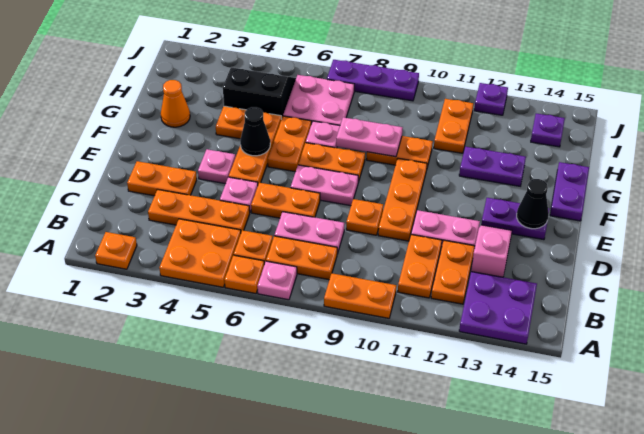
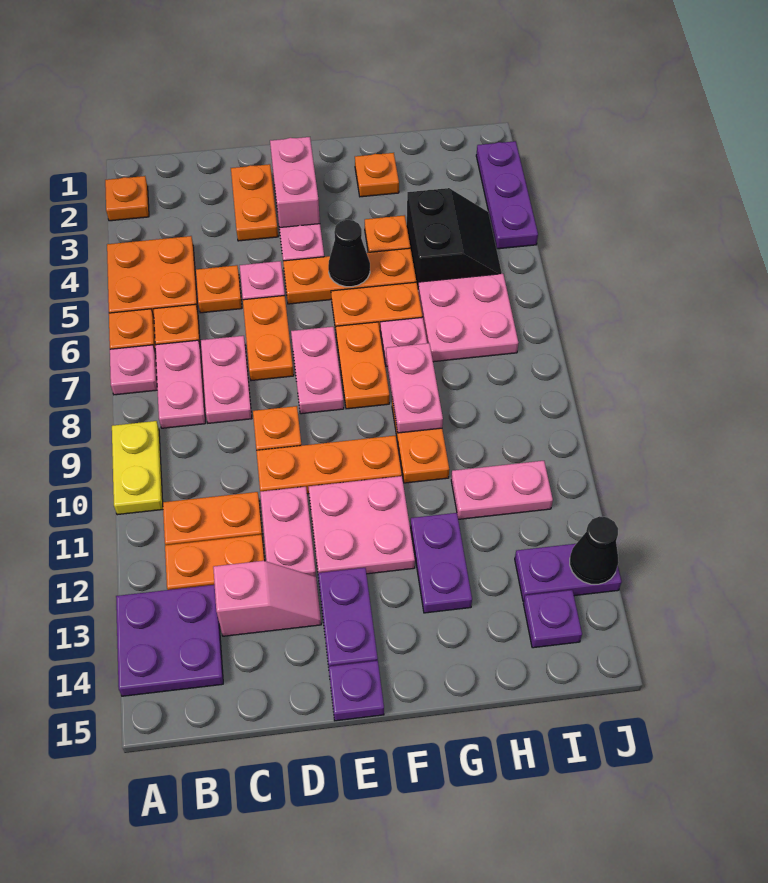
orange plate A9:A10 level 1 -> yellow plate A9:A10 level 1
orange plate B7:B8 level 1 -> pink plate B7:B8 level 1
orange plate C3:C5 level 1 -> orange plate C5 level 1
none -> pink brick E2:E3 level 1
none -> pink plate E11:F12 level 1
black cone E14 level 2 -> black cone J13 level 2
purple plate F15:G15 level 1 -> purple plate I13:J13 level 1
orange cone G2 level 1 -> orange plate G2 level 1
orange plate H11:I11 level 1 -> pink plate H11:I11 level 1
purple plate J7:J9 level 1 -> purple plate J2:J4 level 1
purple plate J12 level 1 -> purple plate E15 level 1

